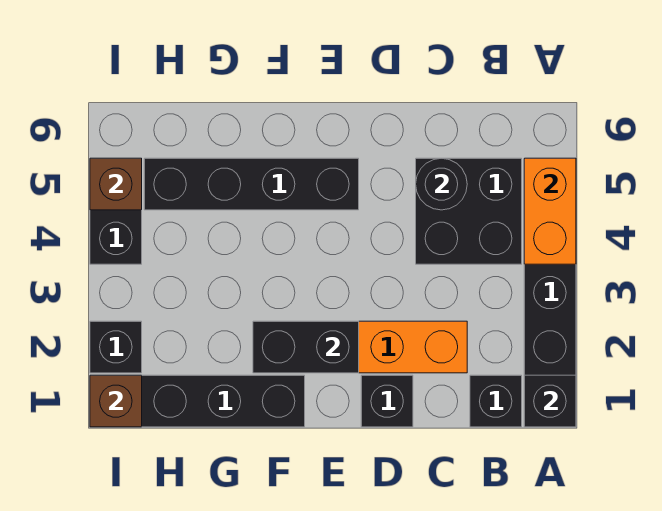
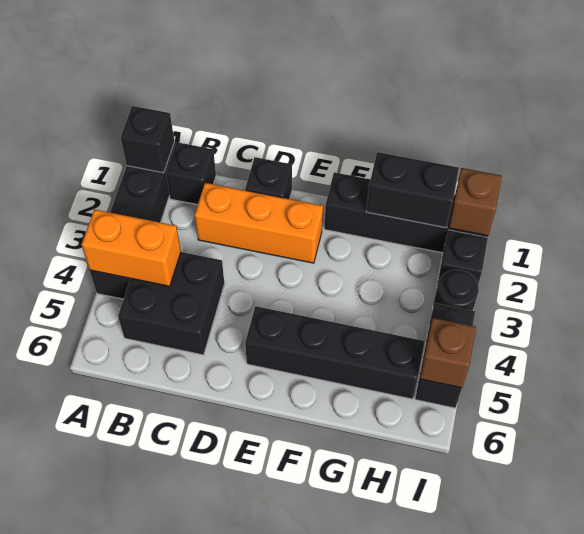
orange brick A4:A5 level 2 -> orange brick A4:B4 level 2
black round brick C5 level 2 -> black round brick I3 level 1
black brick E2:F2 level 2 -> black brick G1:H1 level 2

